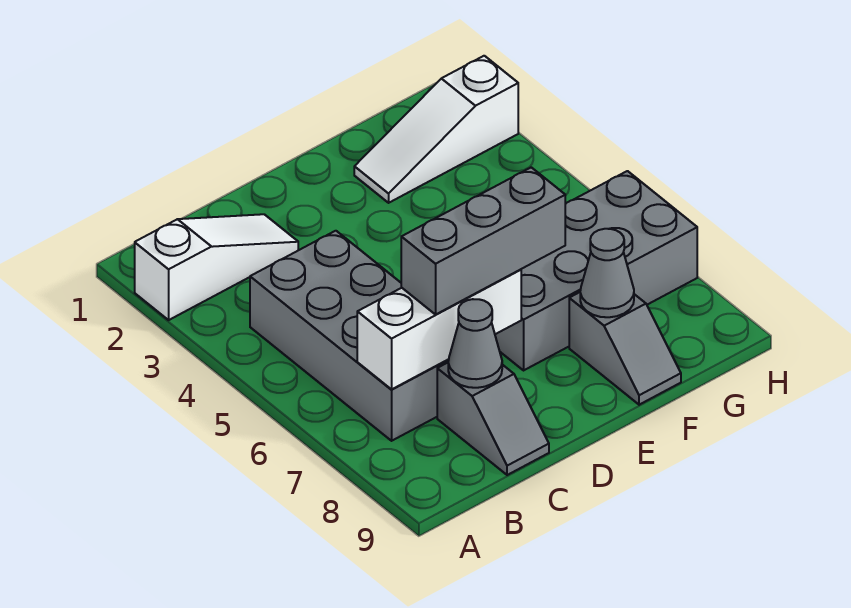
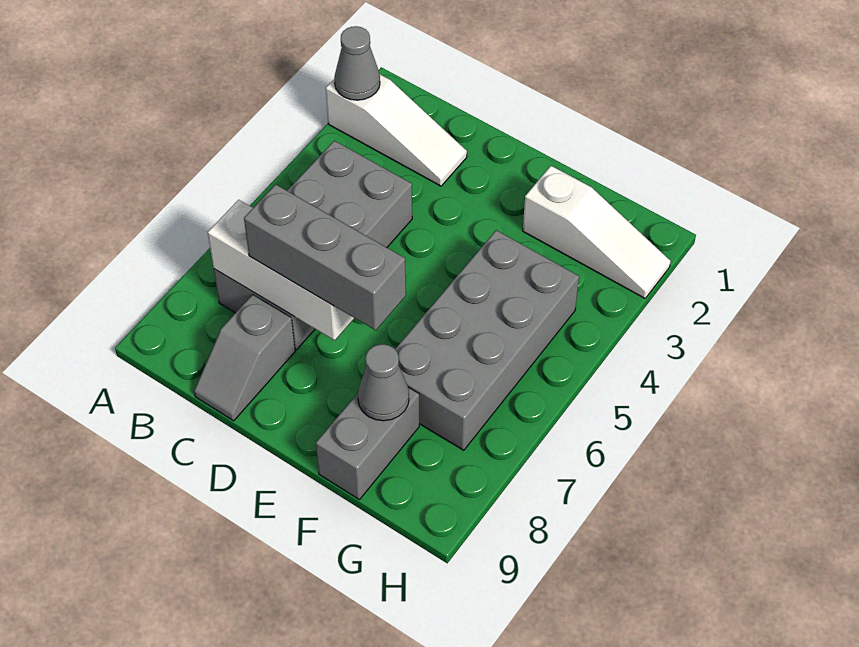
grey cone C8 level 2 -> grey cone A2 level 2
grey brick E6:H7 level 1 -> grey brick F4:G7 level 1
white slope F2:H2 level 1 top H -> white slope F2:H2 level 1 top F
grey slope F8:F9 level 1 top 8 -> grey brick F8:F9 level 1

